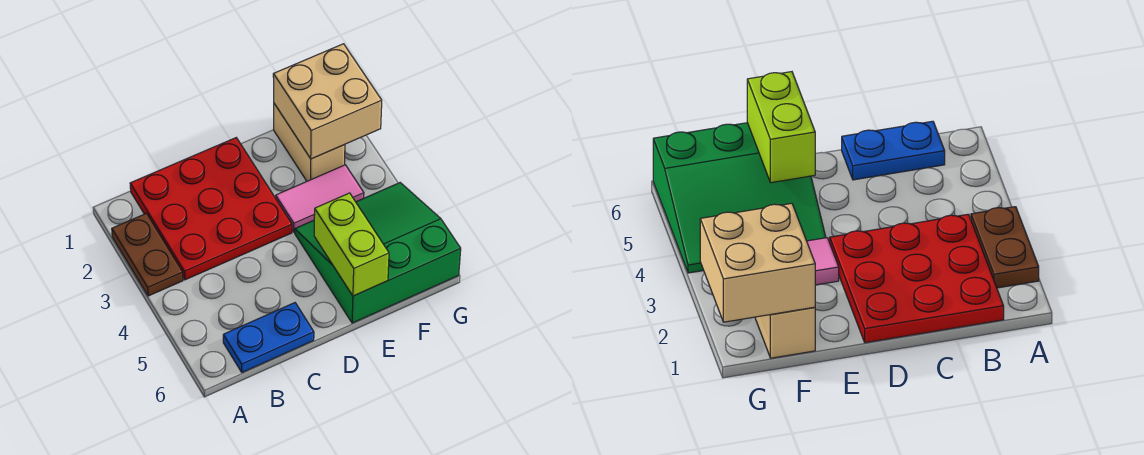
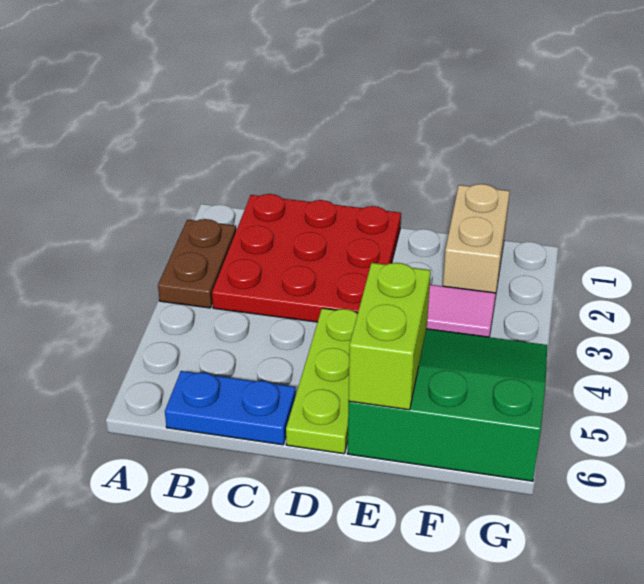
none -> lime plate D4:D6 level 1
tan brick F1:G2 level 2 -> none

